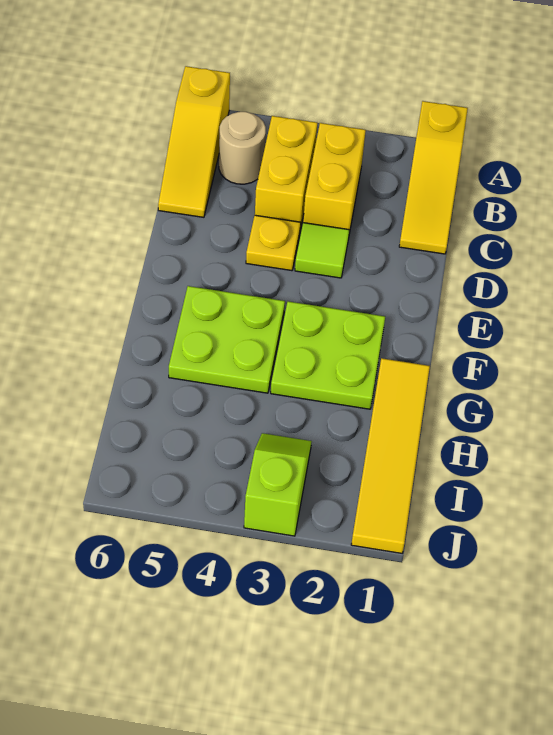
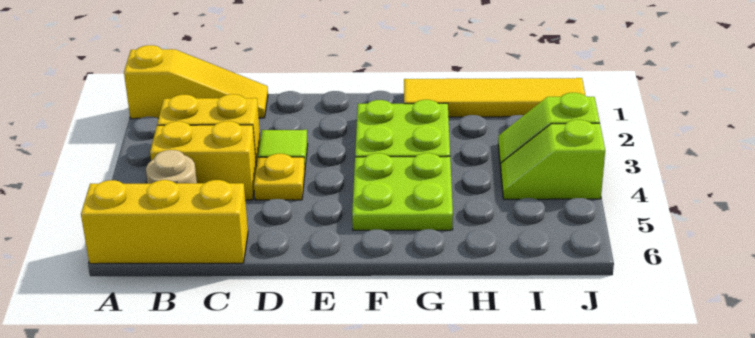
yellow slope A6:C6 level 1 top A -> yellow brick A6:C6 level 1
none -> lime slope I4:J4 level 1 top J

